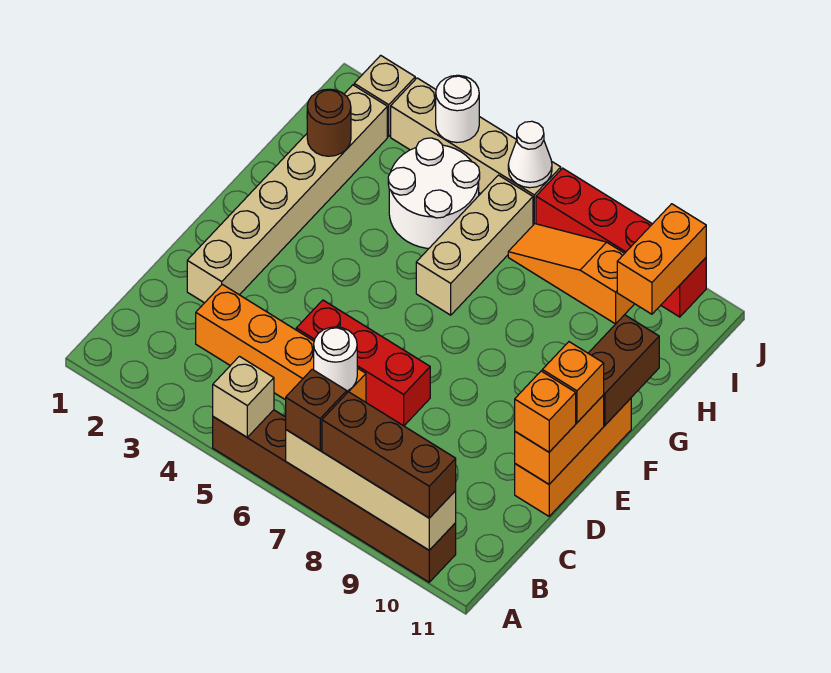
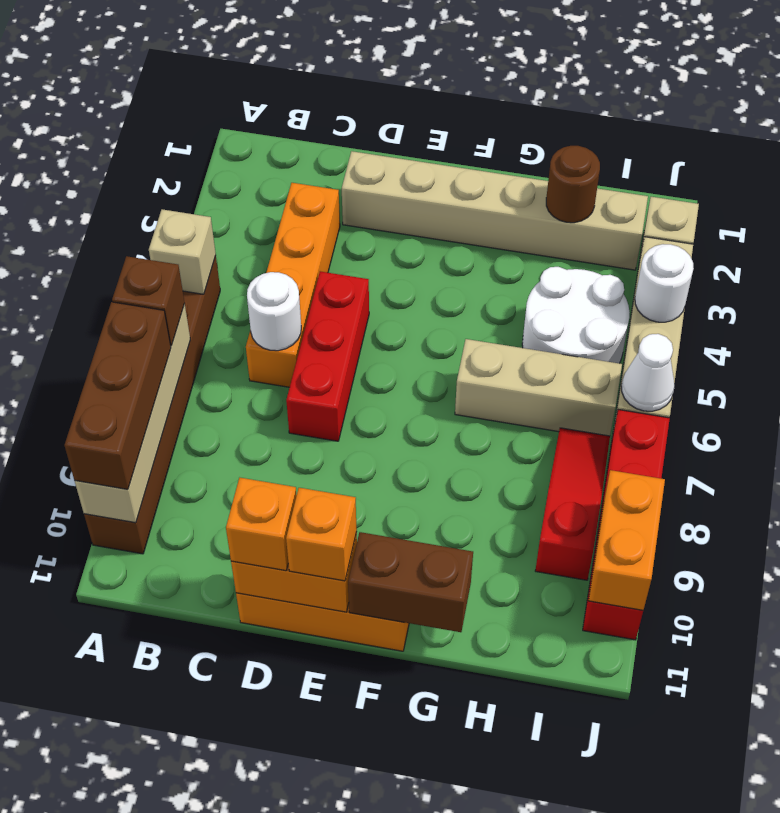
orange slope I7:I9 level 1 top 9 -> red slope I7:I9 level 1 top 9
orange brick I10:J10 level 2 -> orange brick J9:J10 level 2

